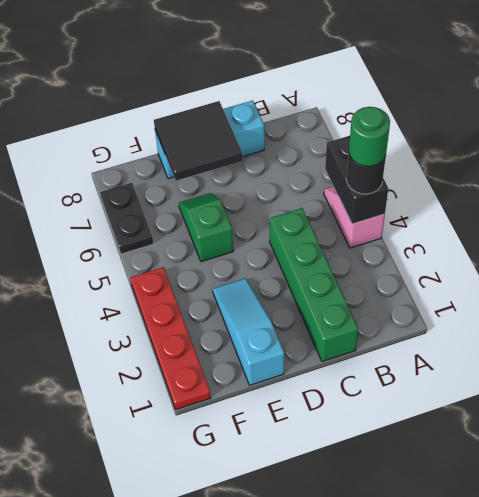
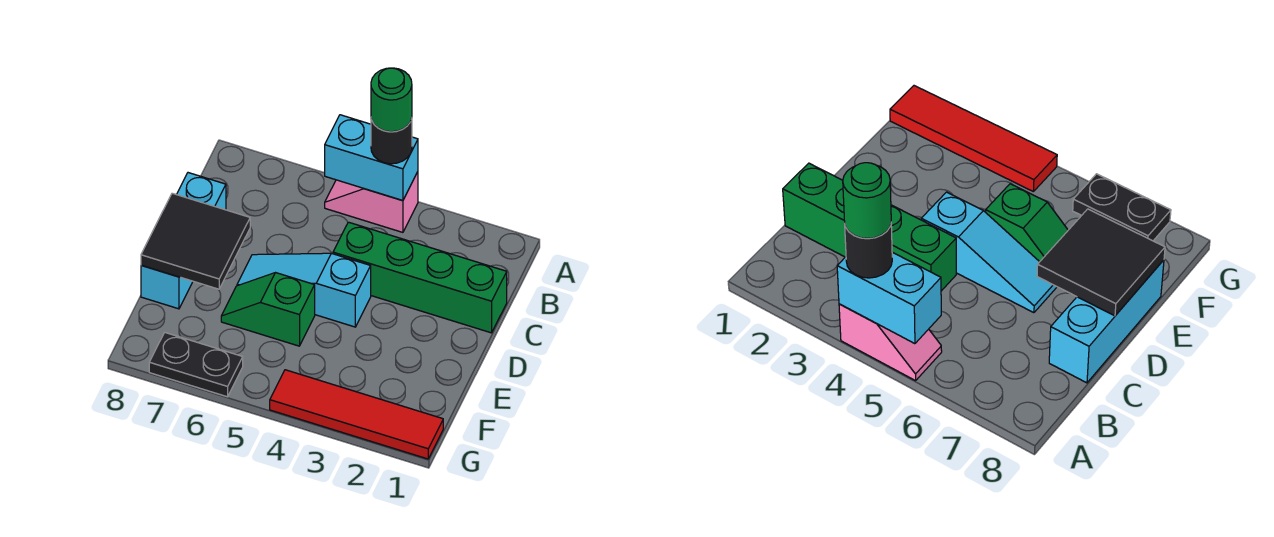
black brick A4:A5 level 2 -> cyan brick A4:A5 level 2
cyan slope E1:E3 level 1 top 1 -> cyan slope D4:D6 level 1 top 4
red plate G1:G4 level 1 -> red tile G1:G4 level 1

